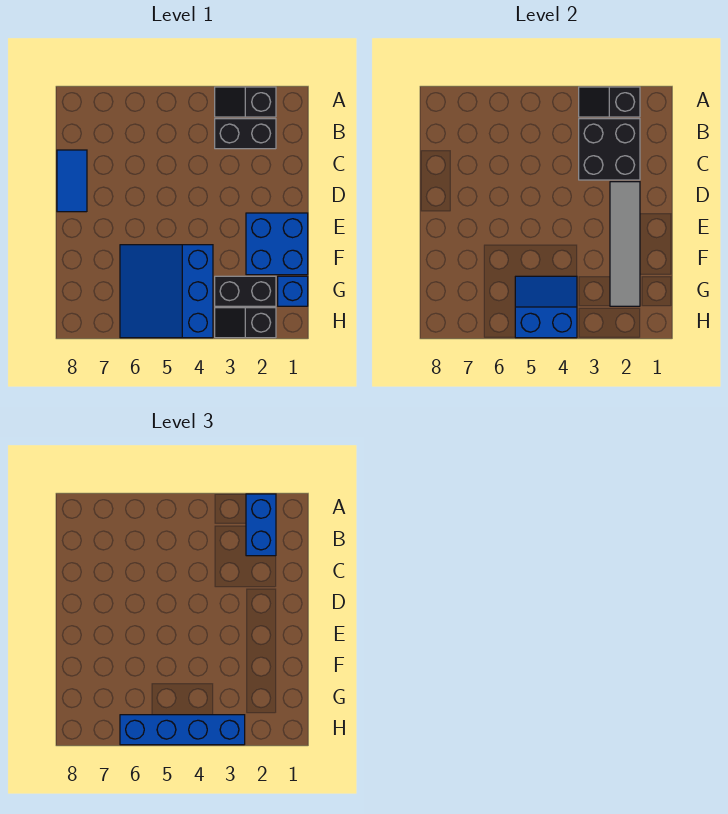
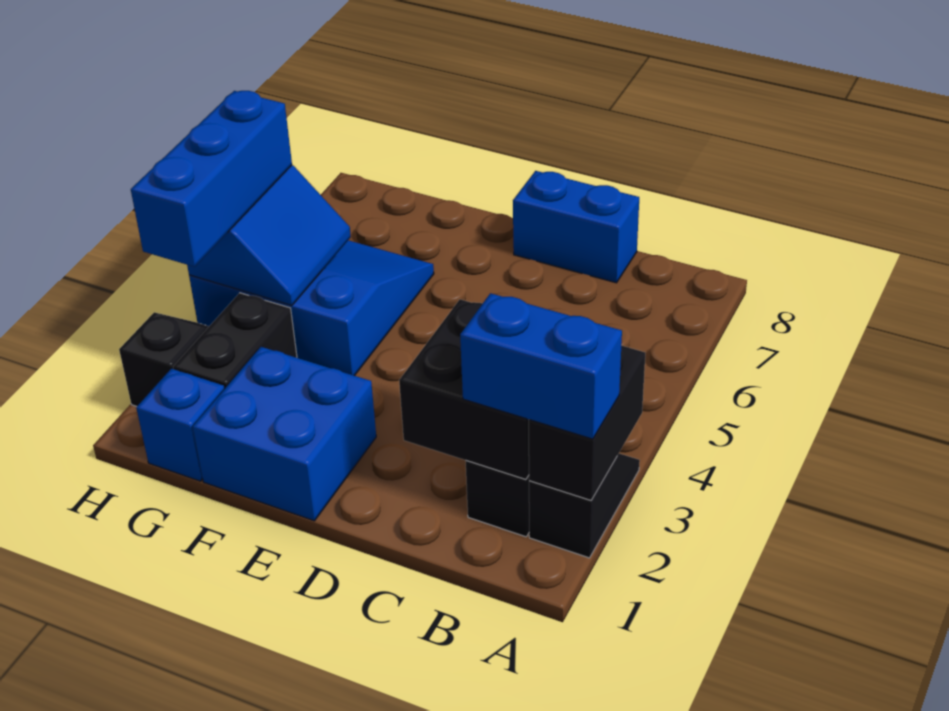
black slope A2:A3 level 2 top 2 -> black brick A2:A3 level 2
blue tile C8:D8 level 1 -> blue brick C8:D8 level 1
grey tile D2:G2 level 2 -> none
blue brick H3:H6 level 3 -> blue brick H3:H5 level 3

